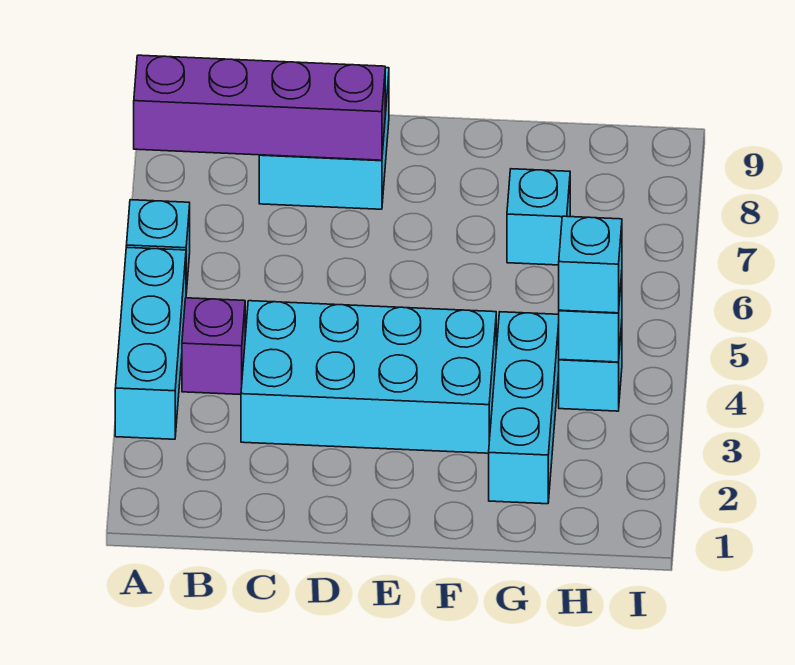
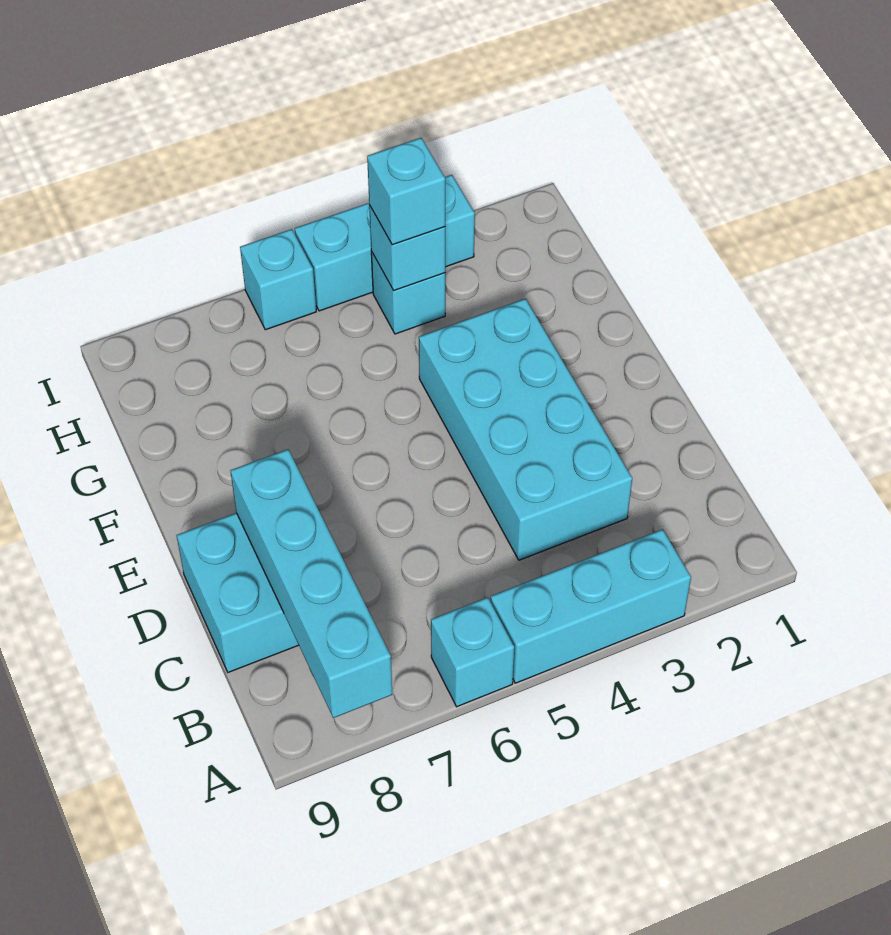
purple brick A8:D8 level 2 -> cyan brick A8:D8 level 2
purple brick B4 level 1 -> none
cyan brick G2:G4 level 1 -> cyan brick I3:I5 level 1
cyan brick G7 level 1 -> cyan brick I6 level 1

